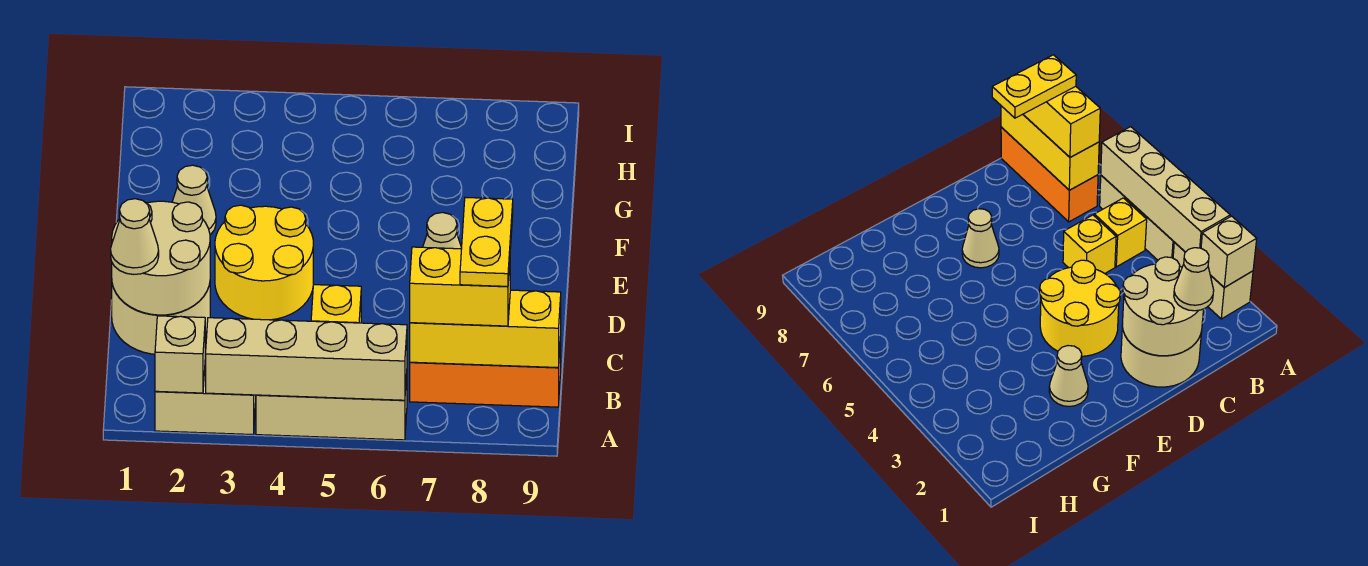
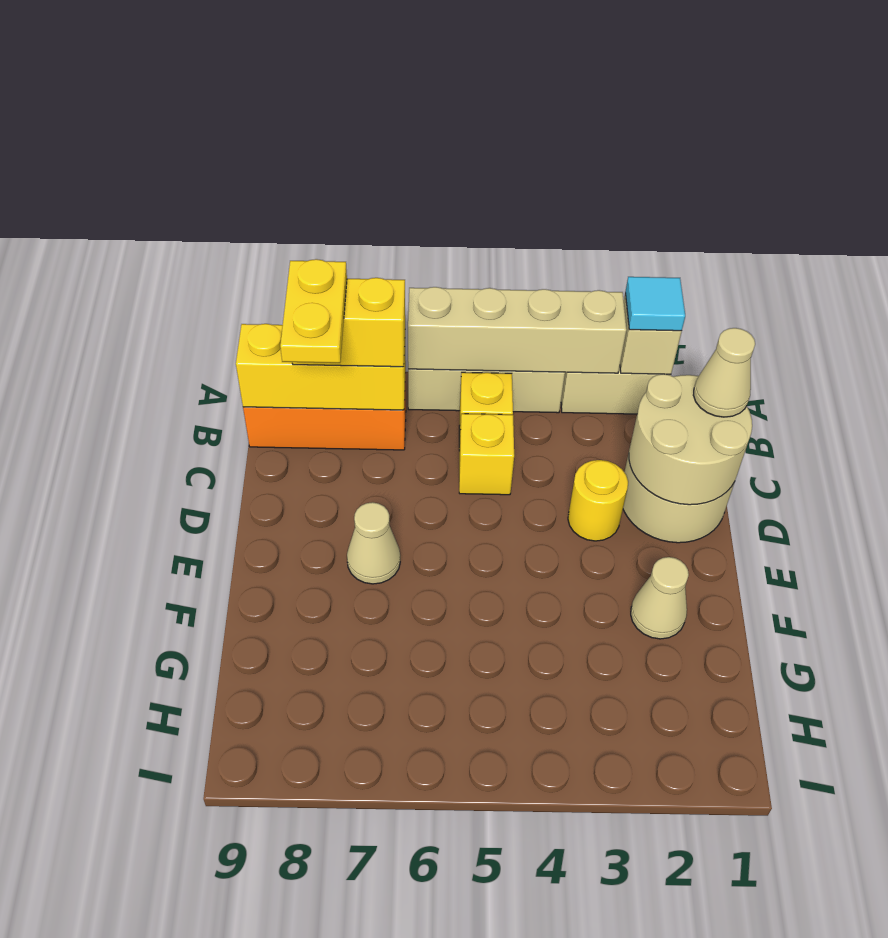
none -> cyan tile A2 level 3
yellow round brick D3:E4 level 1 -> yellow round brick D3 level 1

